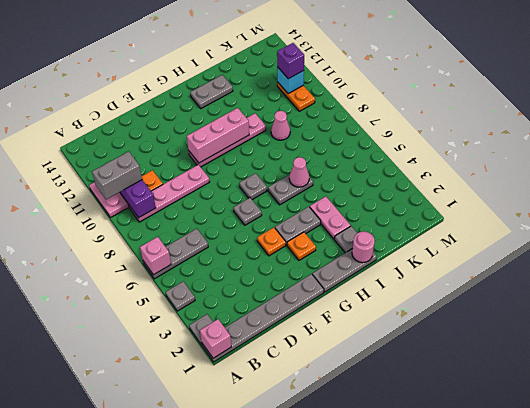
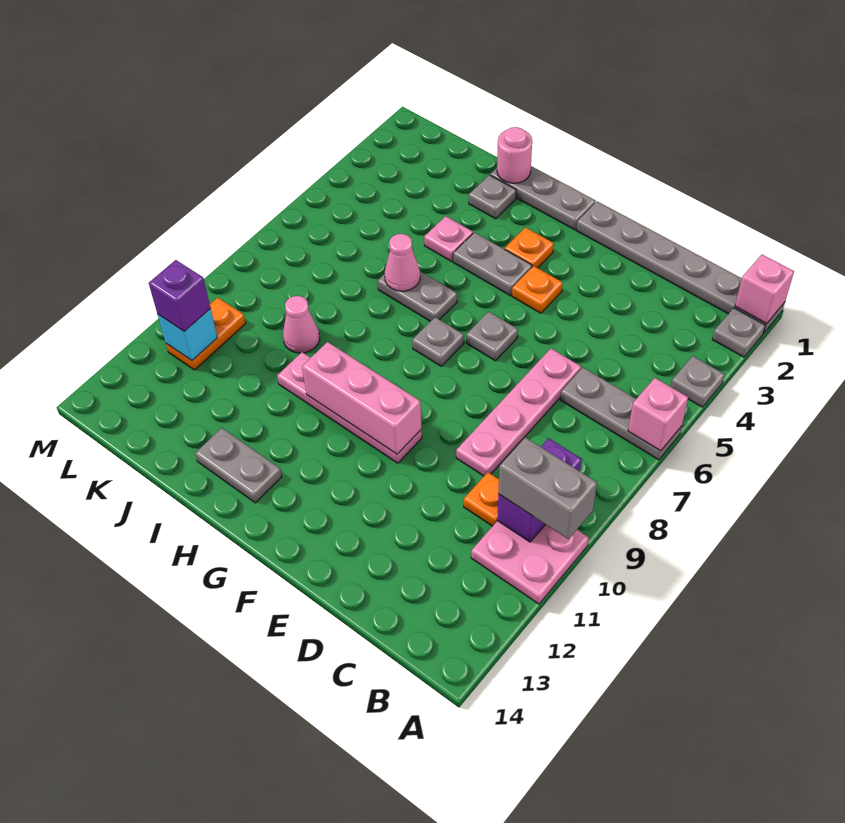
pink plate B9:E9 level 1 -> pink plate D6:D9 level 1
pink plate I3:I4 level 1 -> pink plate I4 level 1

